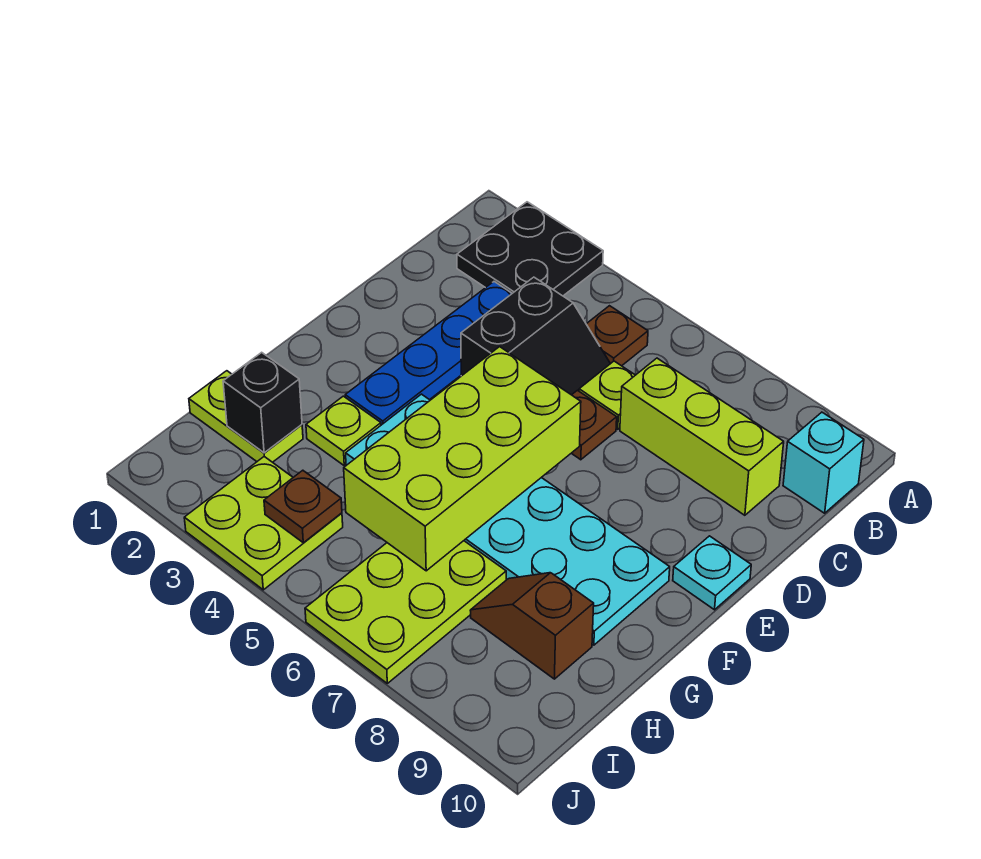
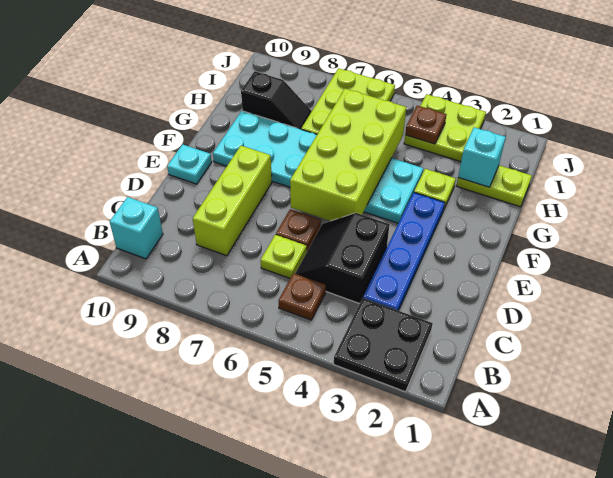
lime brick C7:C9 level 1 -> lime brick C8:E8 level 1
black brick H2 level 2 -> cyan brick H2 level 2
brown slope H8:H9 level 1 top 9 -> black slope H8:H9 level 1 top 9

